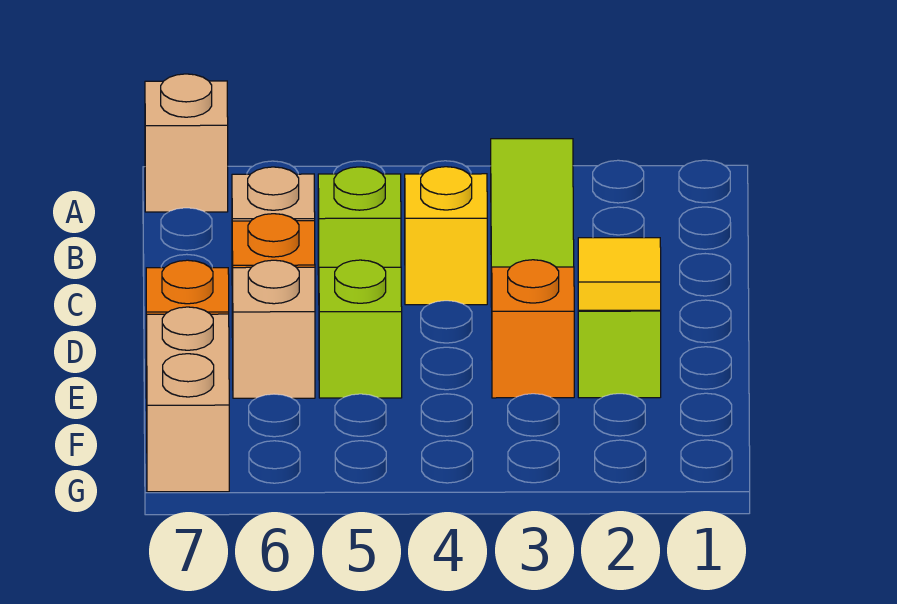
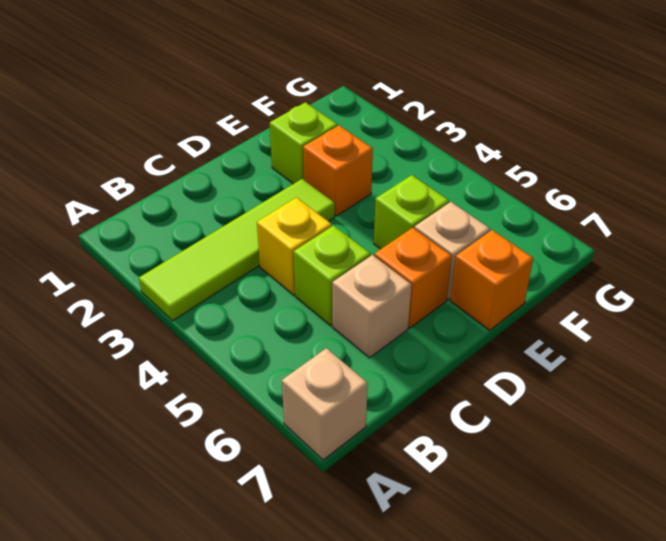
yellow tile E2 level 2 -> none
tan brick F7:G7 level 1 -> none

